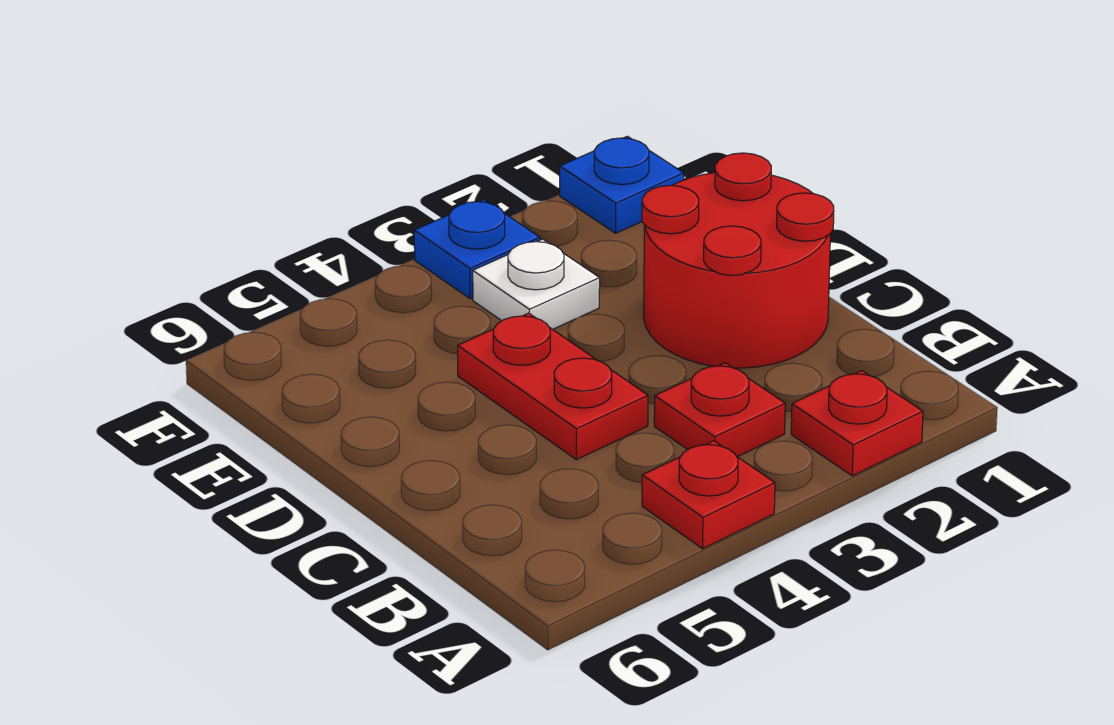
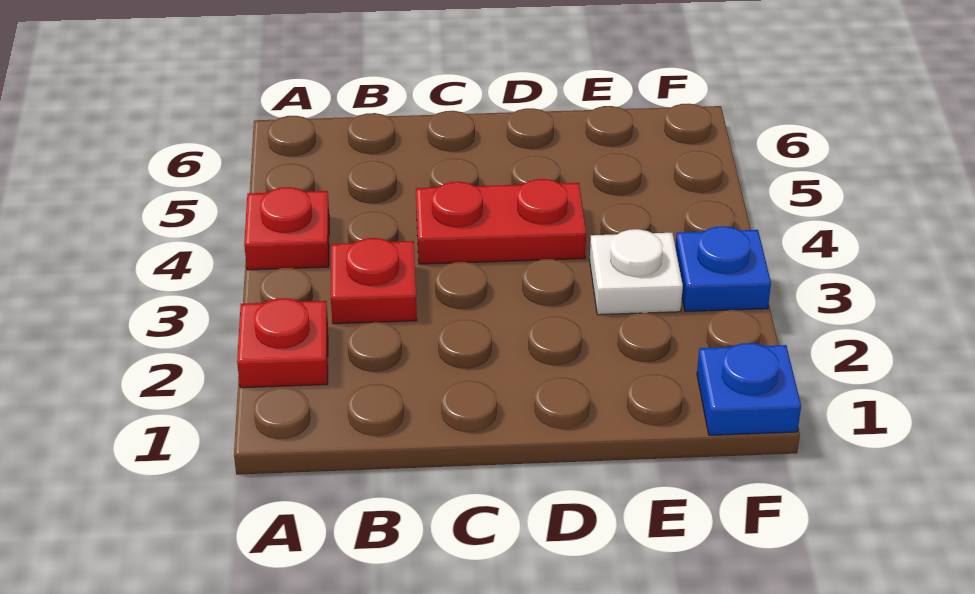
red round brick C1:D2 level 1 -> none

